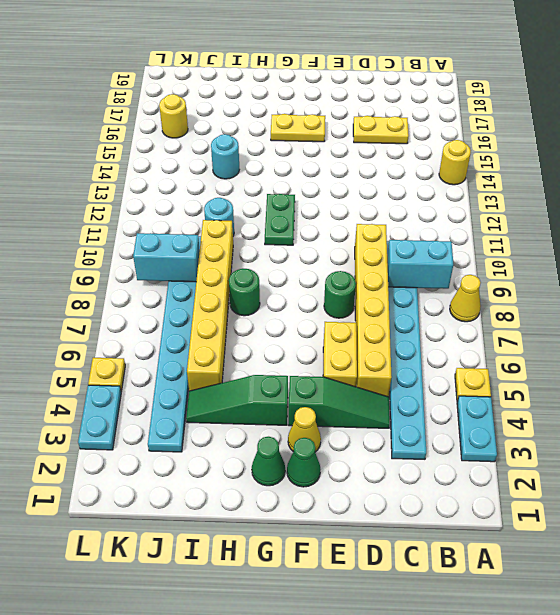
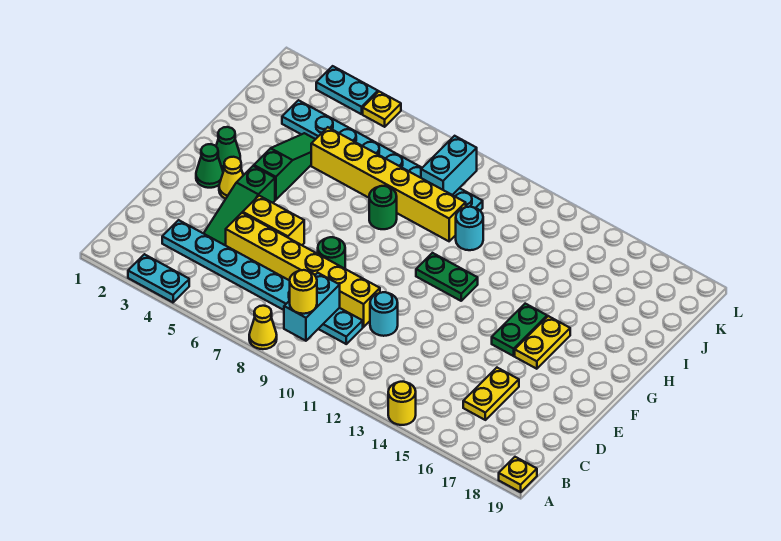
yellow plate A5 level 1 -> yellow plate A19 level 1
none -> green plate F15:G15 level 1
cyan round brick I14 level 1 -> cyan round brick D11 level 1
yellow round brick K16 level 1 -> yellow round brick B9 level 3

